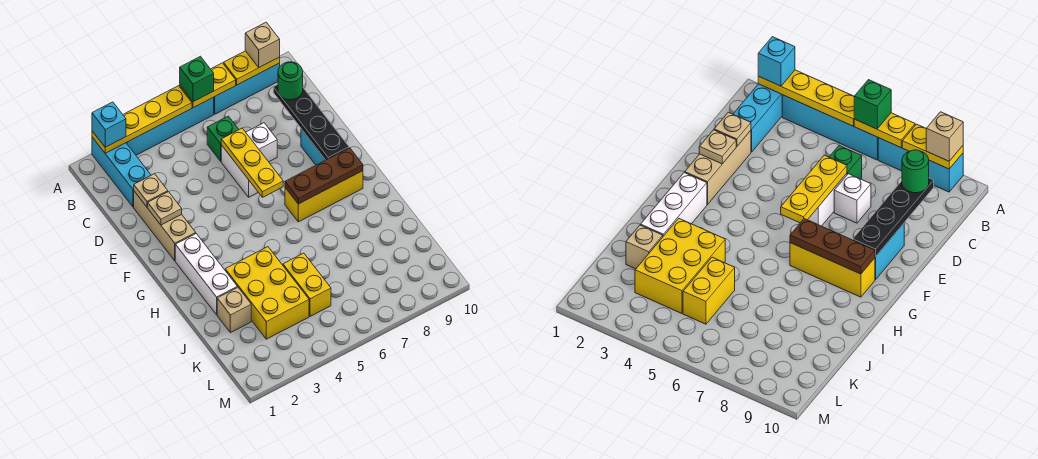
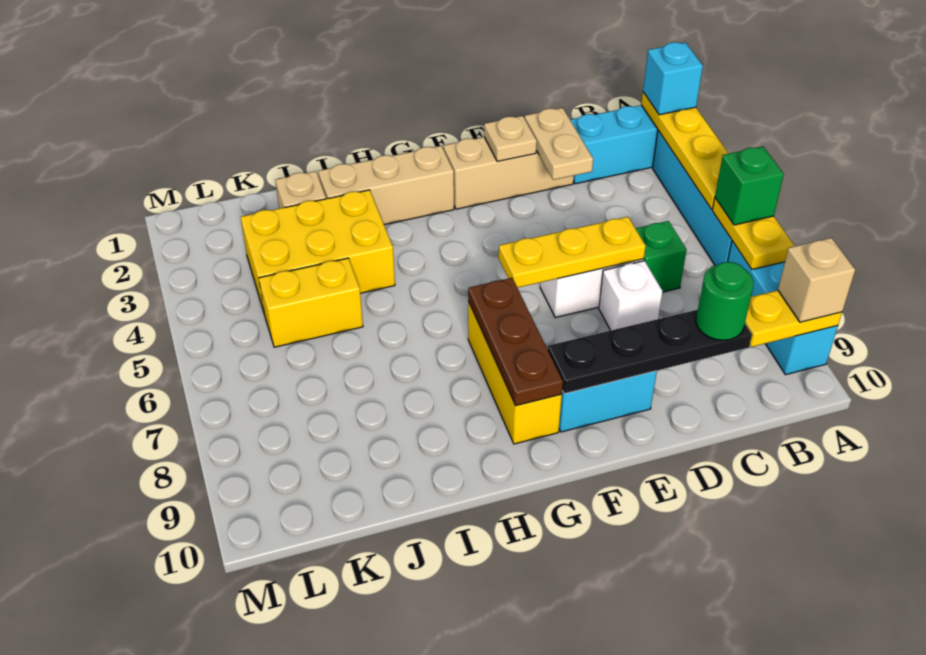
yellow plate A8:A9 level 2 -> yellow plate A9:B9 level 2
tan plate D2 level 2 -> tan plate D2:D3 level 2
white brick G2:I2 level 1 -> tan brick G2:I2 level 1

